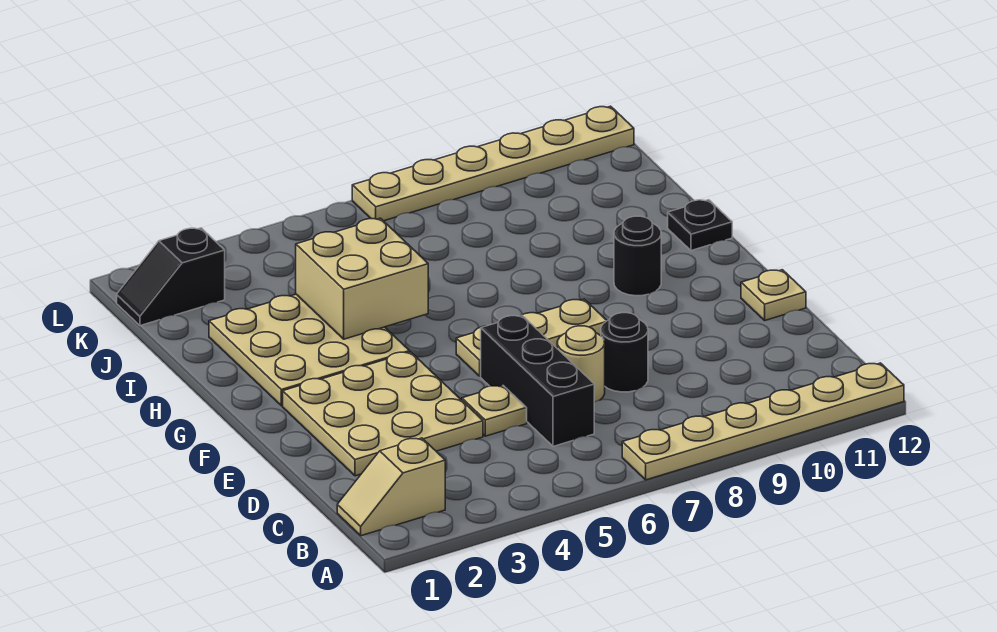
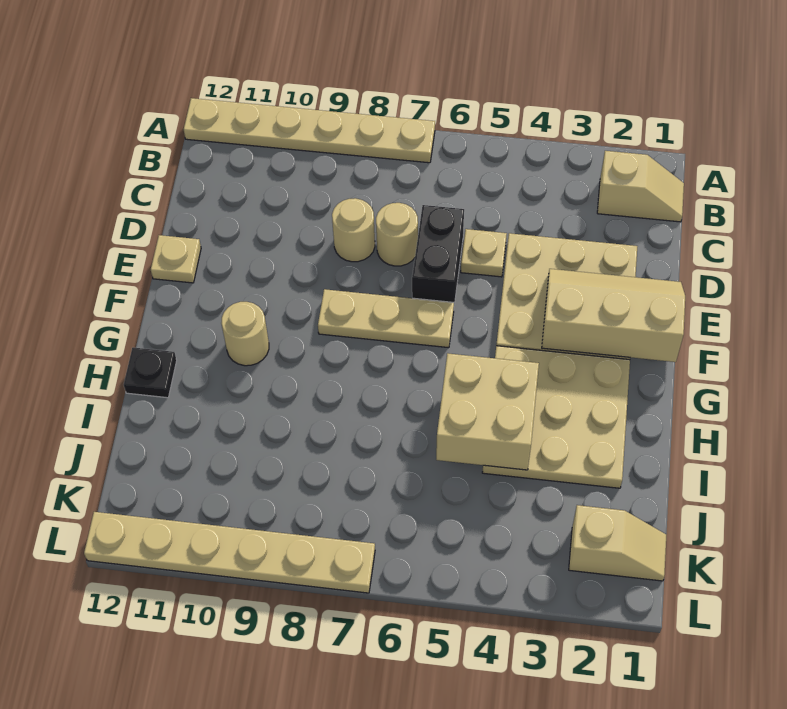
black brick C6:E6 level 1 -> black brick D6:E6 level 1
black round brick D8 level 1 -> tan round brick D8 level 1
none -> tan slope E1:F3 level 2 top F
black round brick G10 level 1 -> tan round brick G10 level 1
black slope K1:K2 level 1 top 2 -> tan slope K1:K2 level 1 top 2

